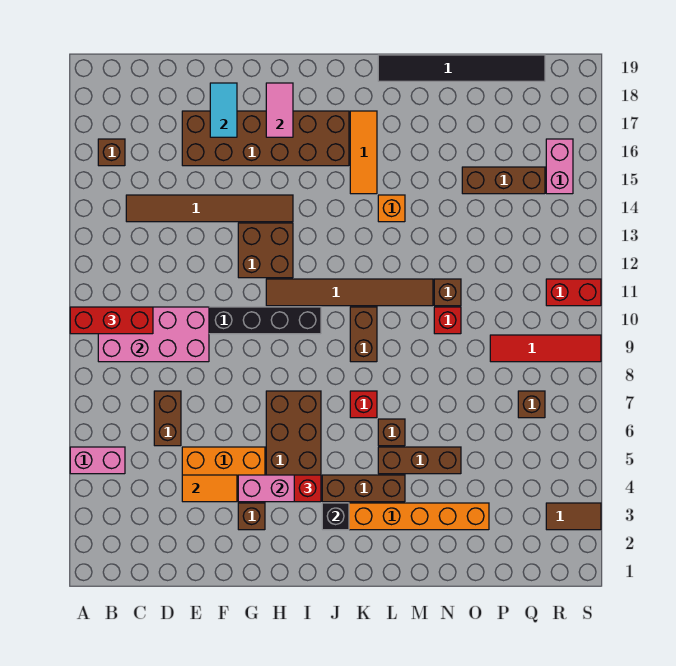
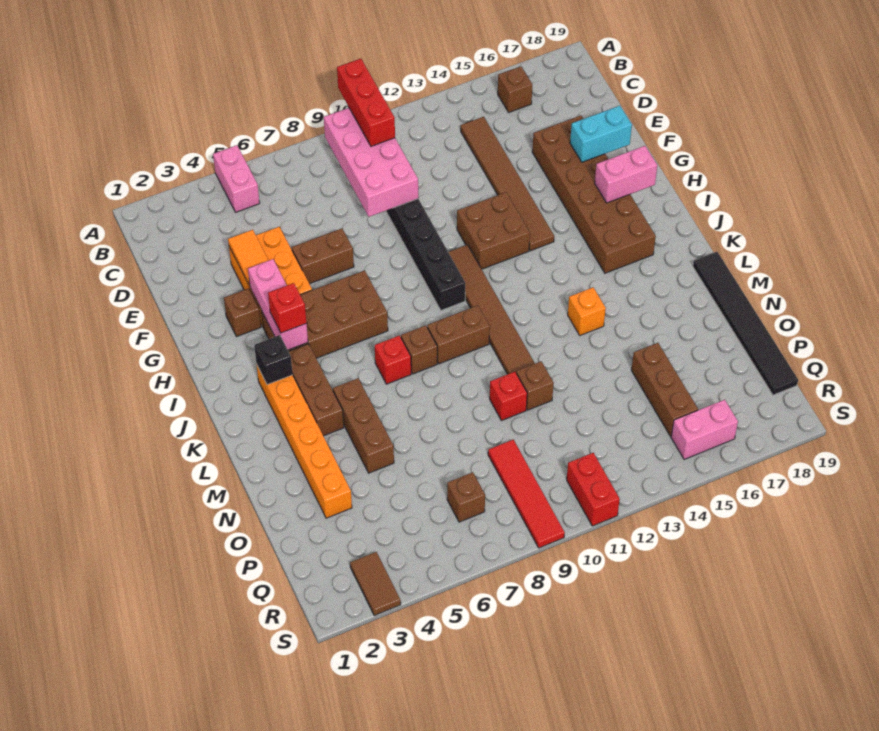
brown brick D6:D7 level 1 -> brown brick F6:F7 level 1
cyan tile F17:F18 level 2 -> cyan brick F17:F18 level 2
pink tile H17:H18 level 2 -> pink brick H17:H18 level 2
orange tile K15:K17 level 1 -> none
brown brick L6 level 1 -> brown brick K8 level 1

